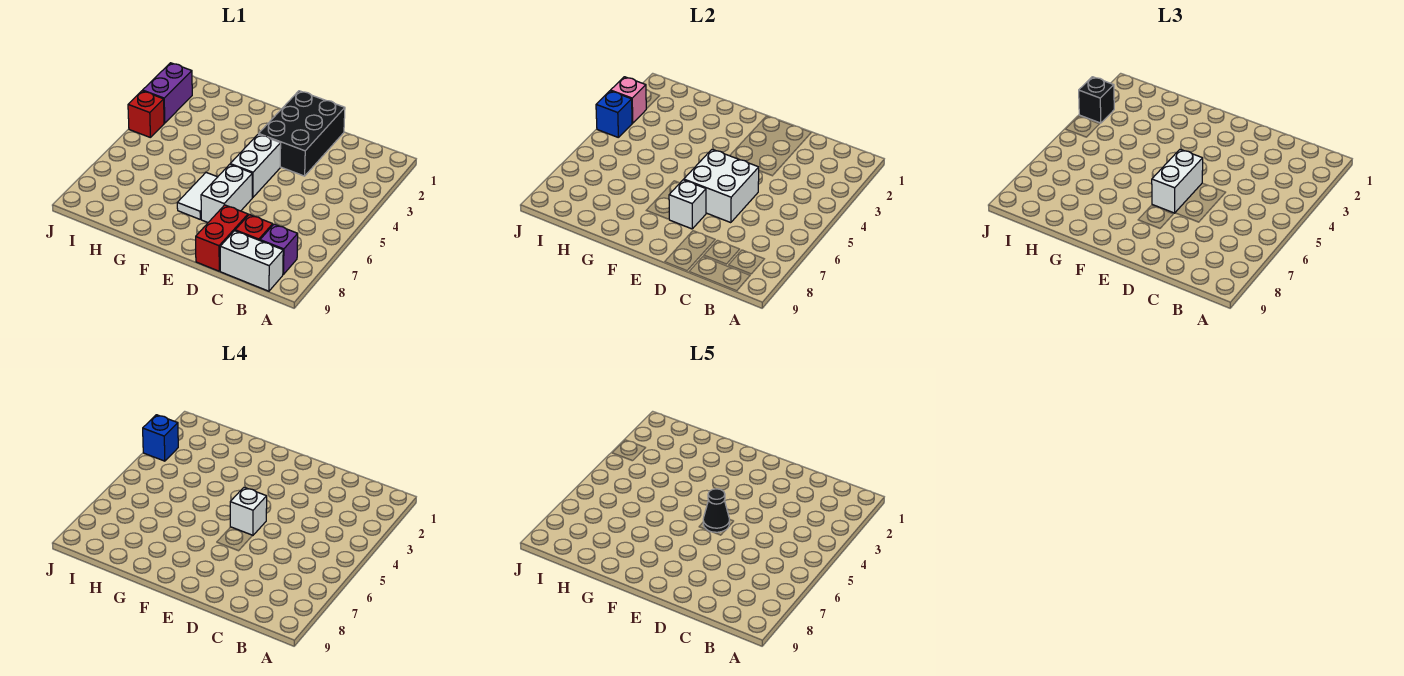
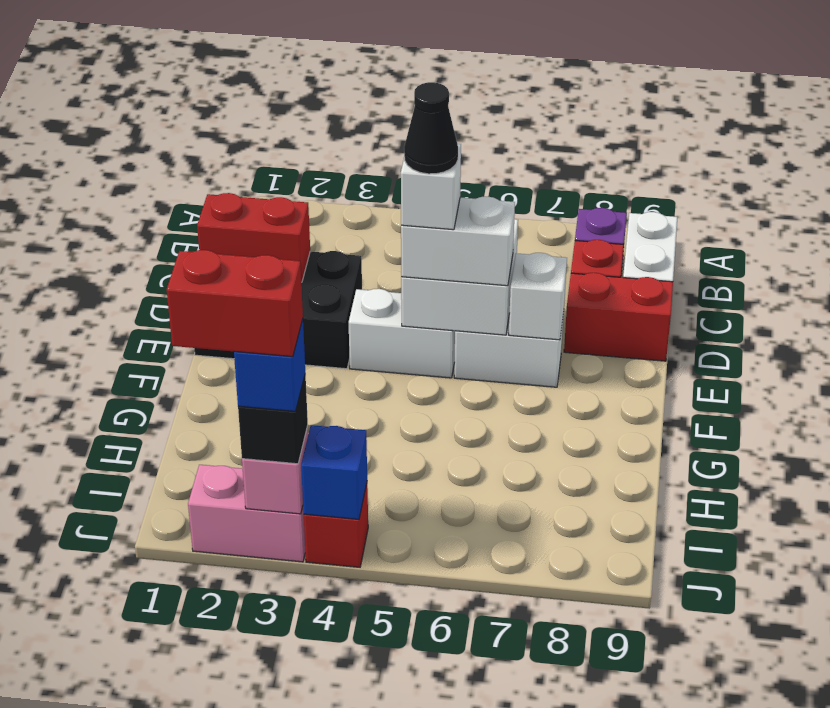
none -> red brick D1:D2 level 2
white tile F6:F7 level 1 -> none
purple brick J2:J3 level 1 -> pink brick J2:J3 level 1
none -> red brick J2:J3 level 5

